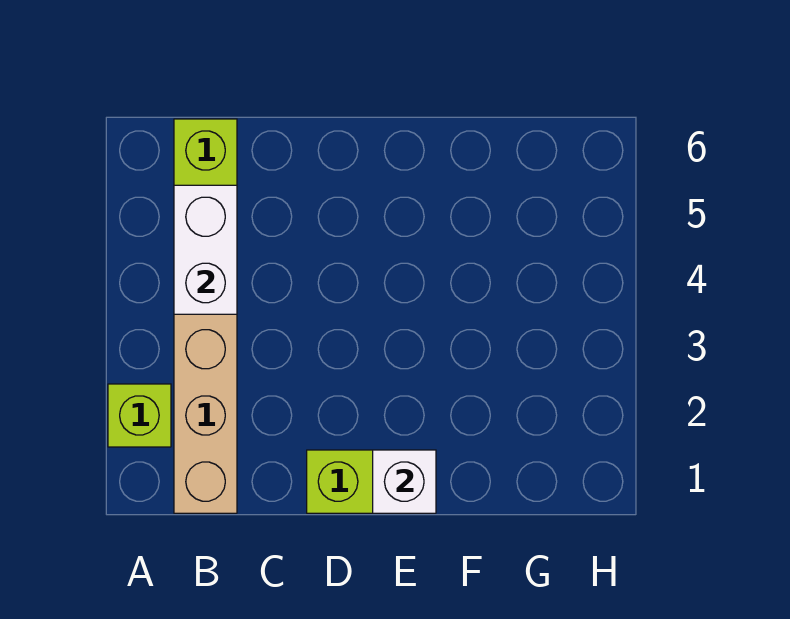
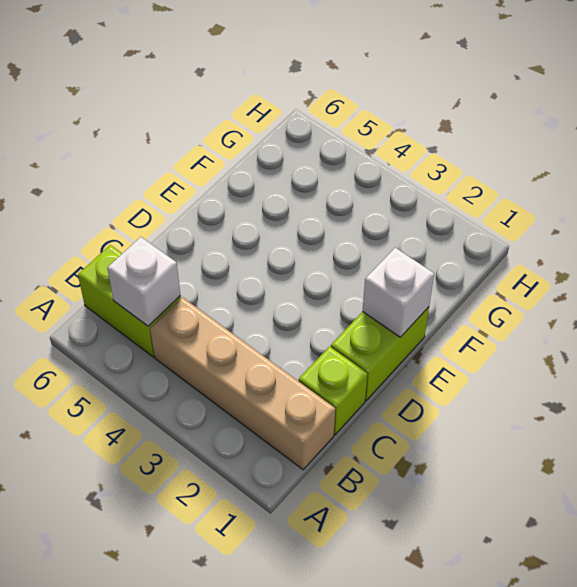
lime brick A2 level 1 -> lime brick C1 level 1
white brick B4:B5 level 2 -> white brick B5 level 2

